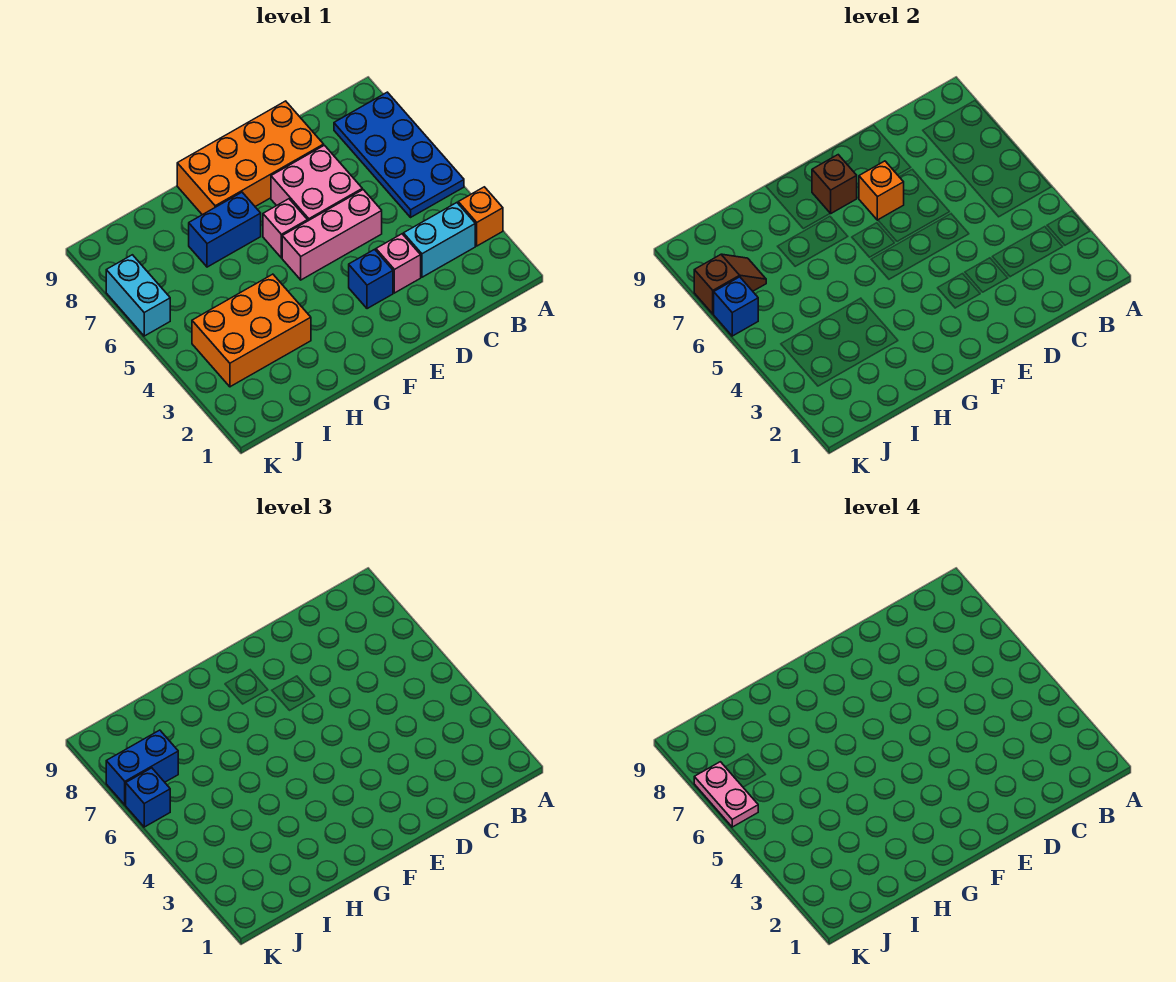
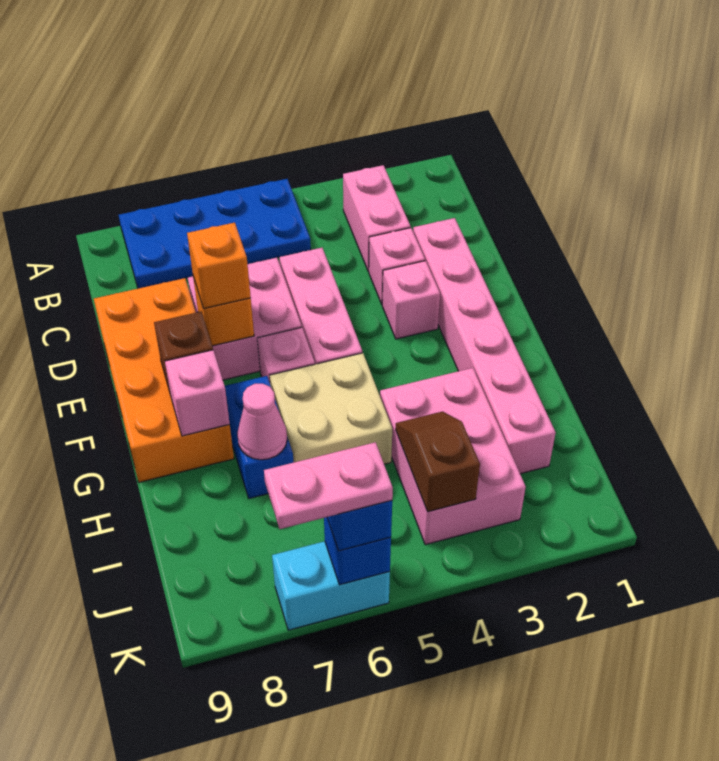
orange brick A3 level 1 -> orange brick E7 level 3
cyan brick B3:C3 level 1 -> pink brick B3:C3 level 1
none -> pink brick D2:I2 level 1
blue brick E3 level 1 -> pink brick E3 level 1
none -> tan brick G5:H6 level 1
none -> pink brick G8 level 2
orange brick H3:J4 level 1 -> pink brick H3:J4 level 1
none -> pink cone H7 level 2
brown slope J7:K7 level 2 top K -> brown slope I4:J4 level 2 top J
blue brick J7:K7 level 3 -> none

